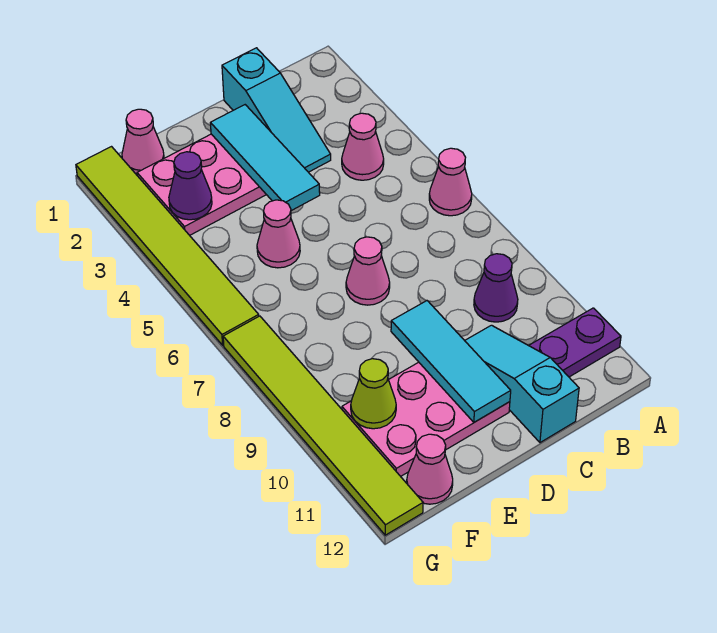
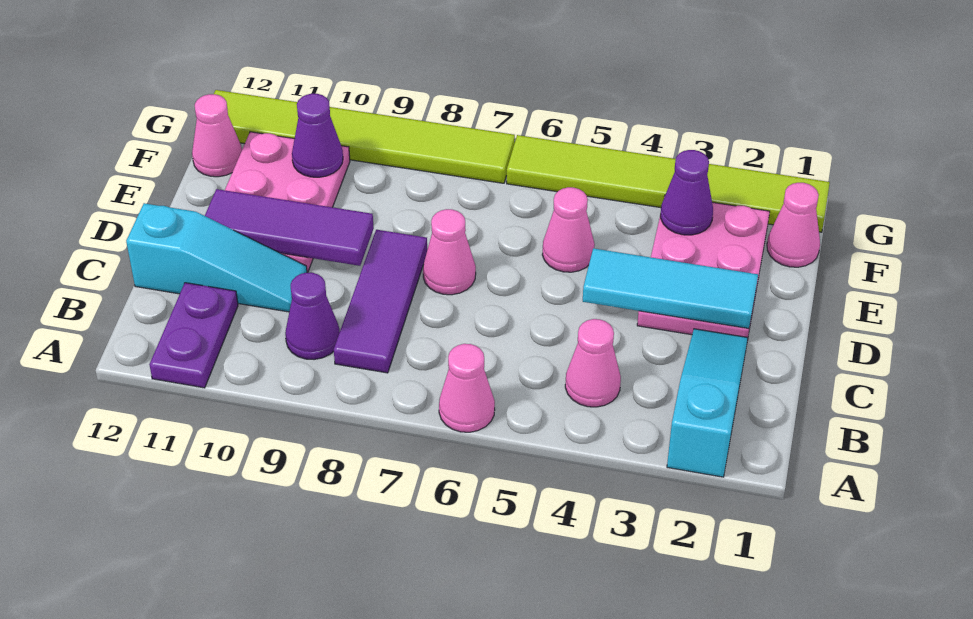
none -> purple tile B8:D8 level 1
cyan slope C1:C3 level 1 top 1 -> cyan slope A2:C2 level 1 top A
cyan tile D9:D11 level 2 -> purple tile D9:D11 level 2
lime cone F10 level 2 -> purple cone F10 level 2

